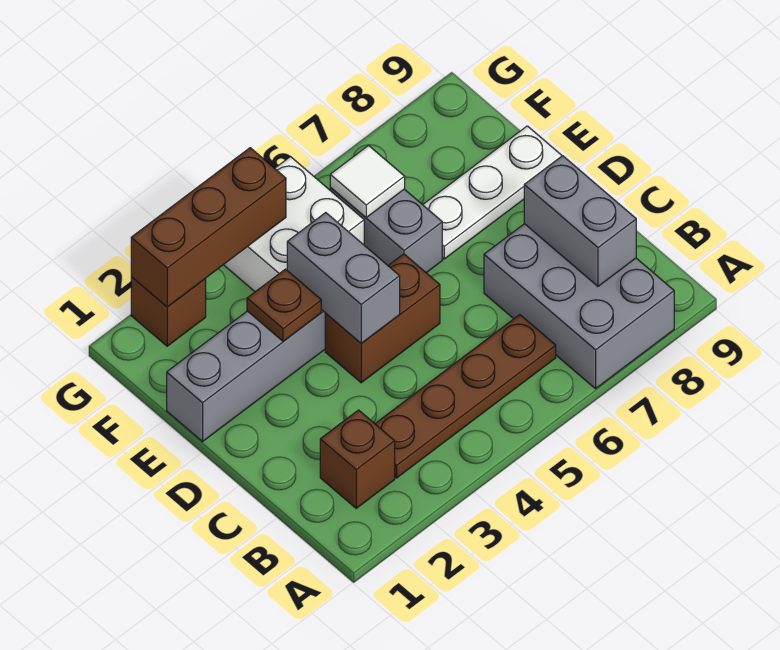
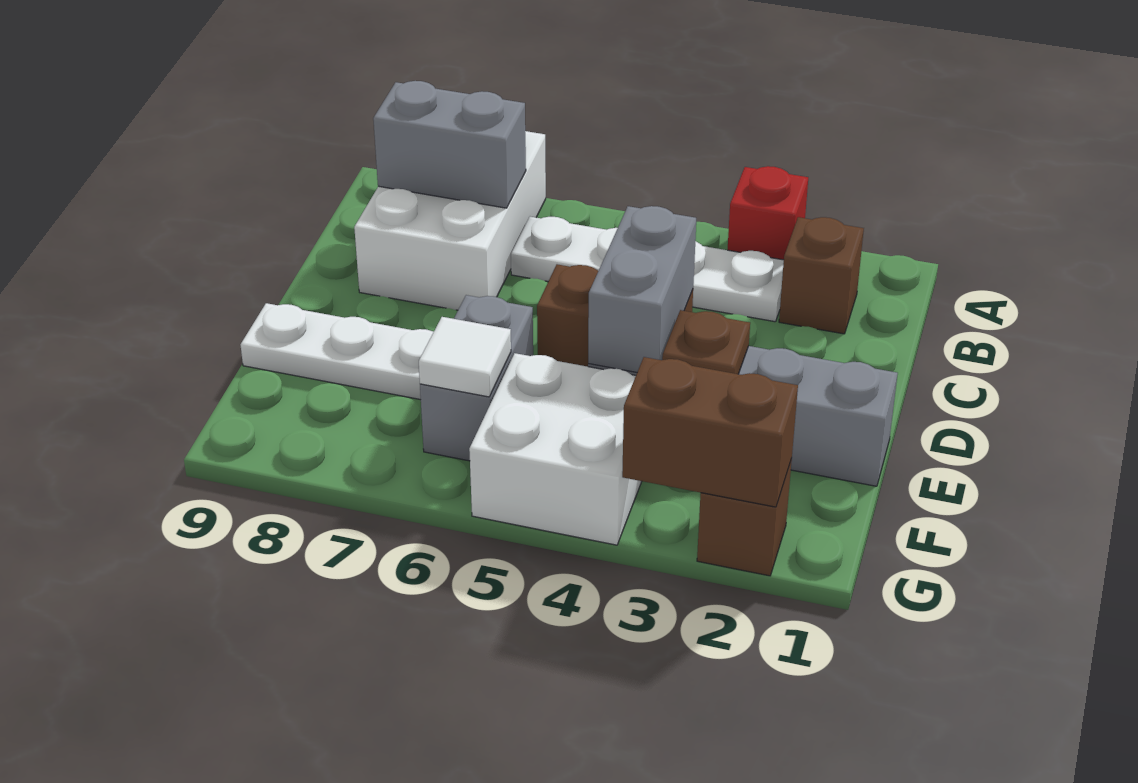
none -> red brick A3 level 1
grey brick A7:C8 level 1 -> white brick A7:C8 level 1
brown plate B3:B6 level 1 -> white plate B3:B6 level 1
grey brick B8:C8 level 2 -> grey brick B7:B8 level 2
brown brick G2:G4 level 2 -> brown brick G2:G3 level 2

